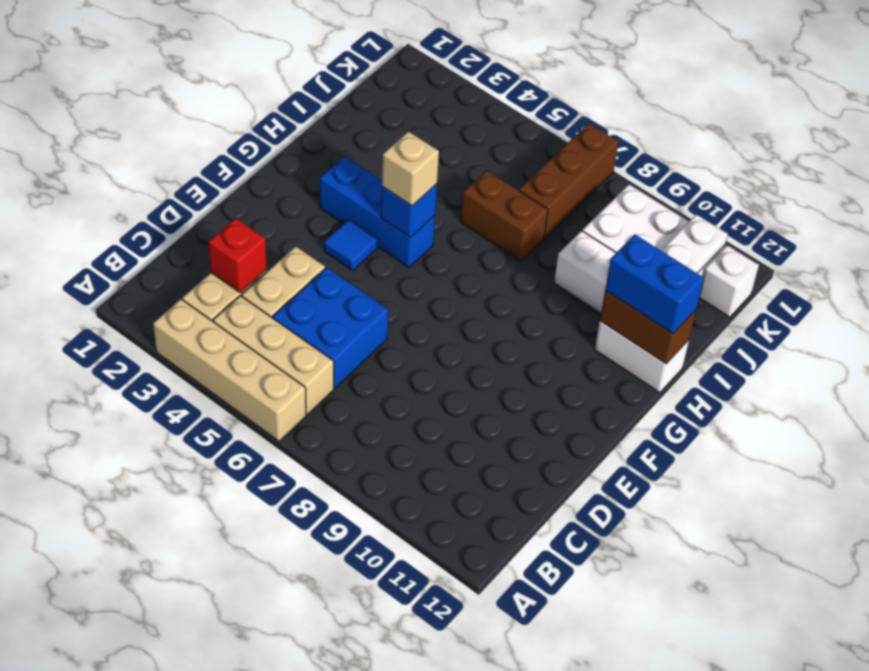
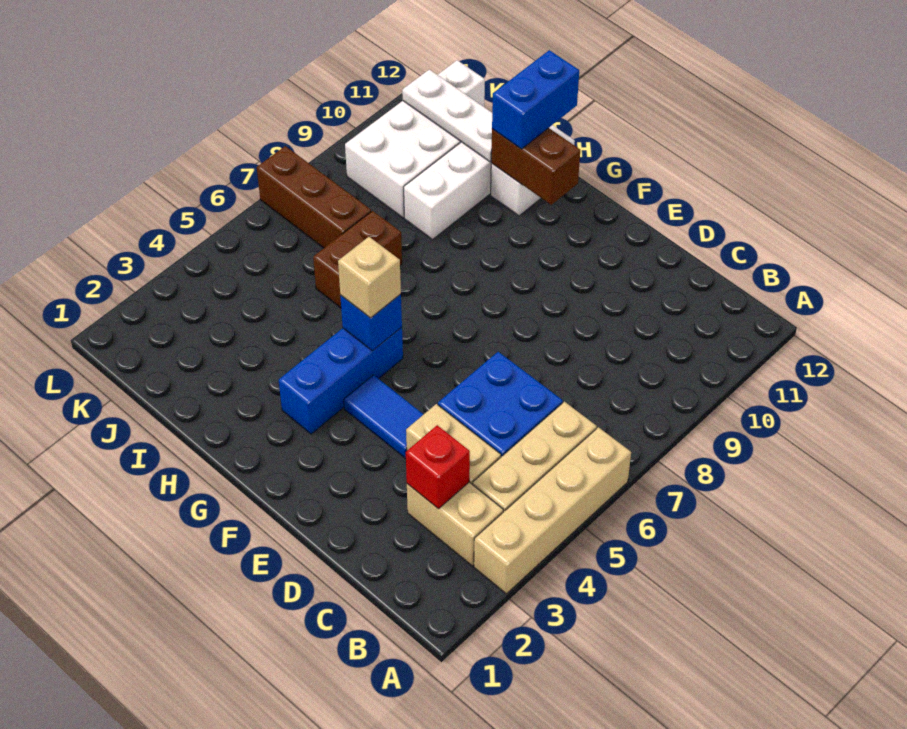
blue tile F4 level 1 -> blue tile E4:F4 level 1
brown brick H11:H12 level 2 -> brown brick G11:H11 level 2

